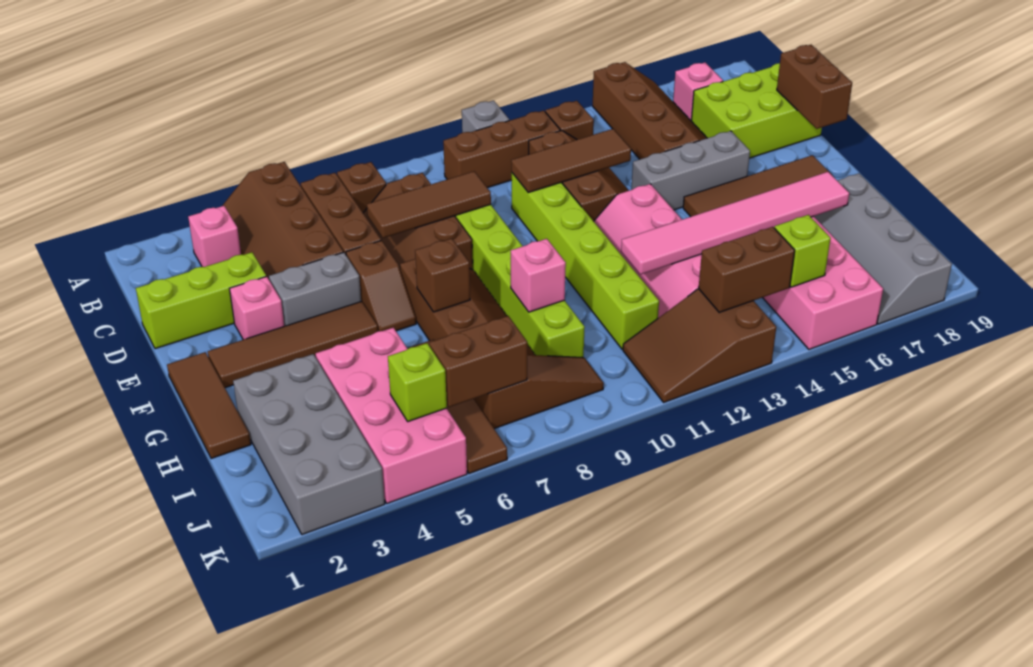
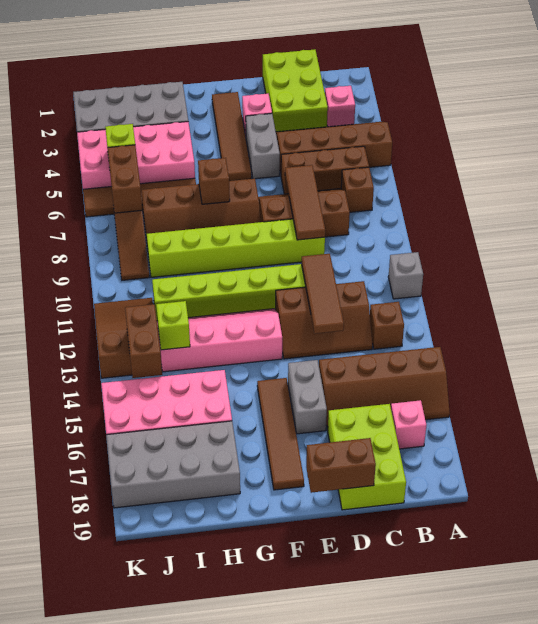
brown brick B10:B12 level 1 -> none
lime brick D1:D3 level 1 -> lime brick C1:D3 level 1
brown slope E6:F6 level 1 top E -> none
grey brick E14:E16 level 1 -> grey brick E15:E16 level 1
brown tile F1:H1 level 1 -> none
pink brick H9 level 2 -> none
pink tile H12:H17 level 2 -> none
grey slope H17:K18 level 1 top 18 -> grey brick H17:K18 level 1
lime brick J15 level 2 -> lime brick I13 level 2

